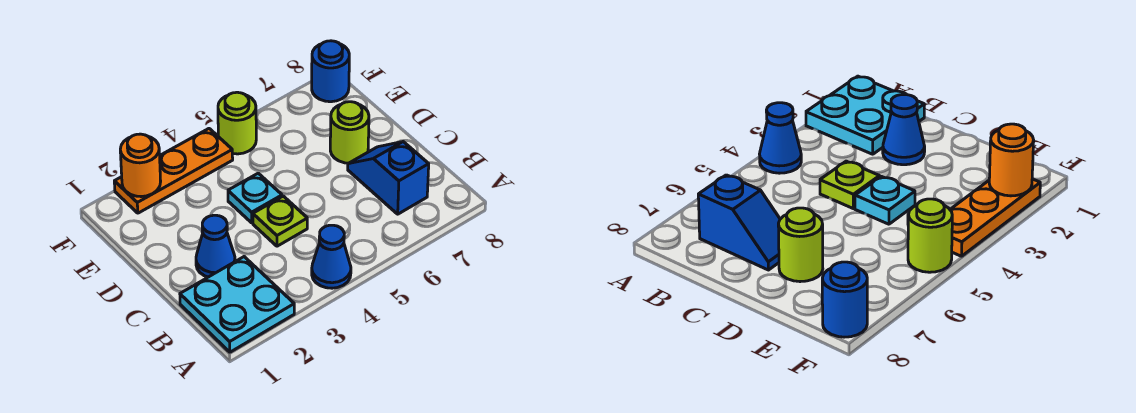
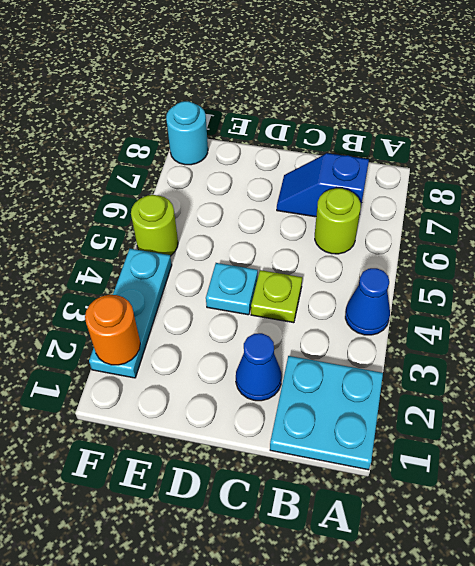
lime round brick D7 level 1 -> lime round brick B6 level 1
orange plate F2:F4 level 1 -> cyan plate F2:F4 level 1
blue round brick F8 level 1 -> cyan round brick F8 level 1

